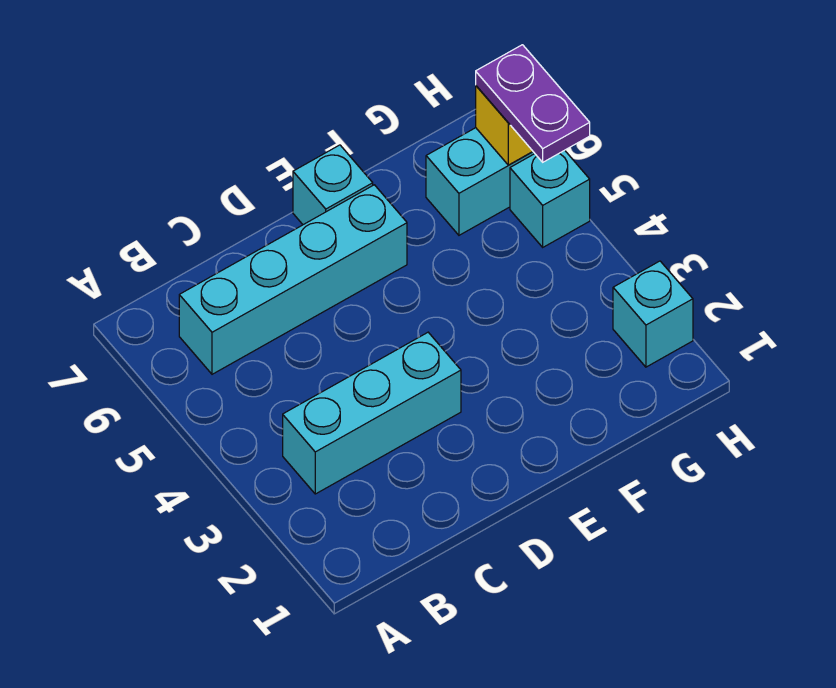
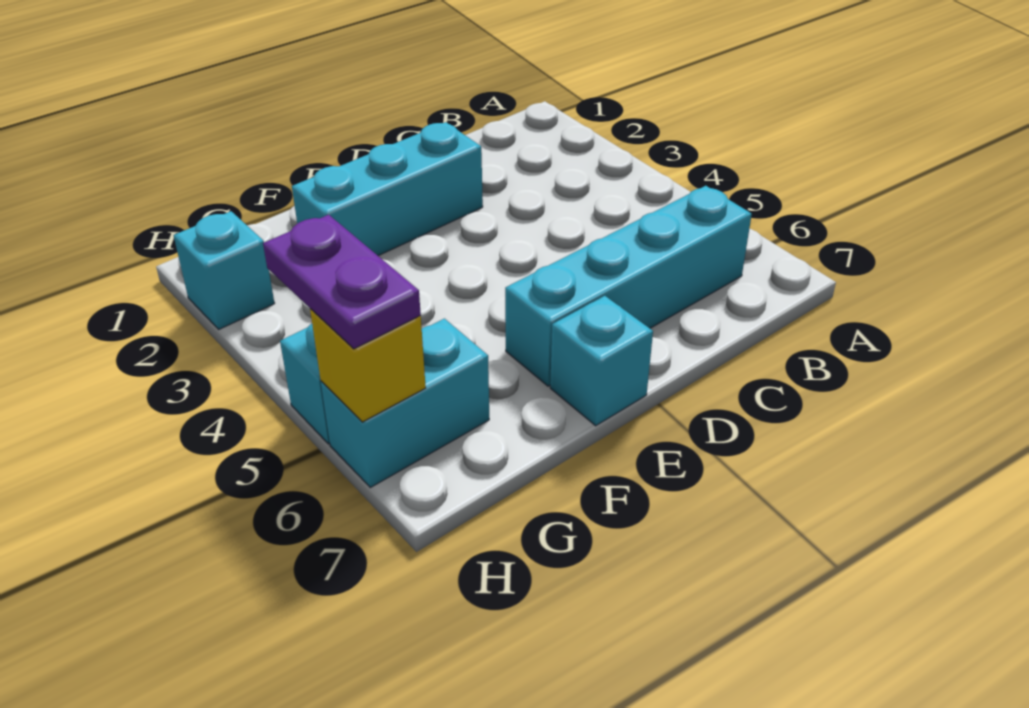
cyan brick B3:D3 level 1 -> cyan brick D2:F2 level 1

